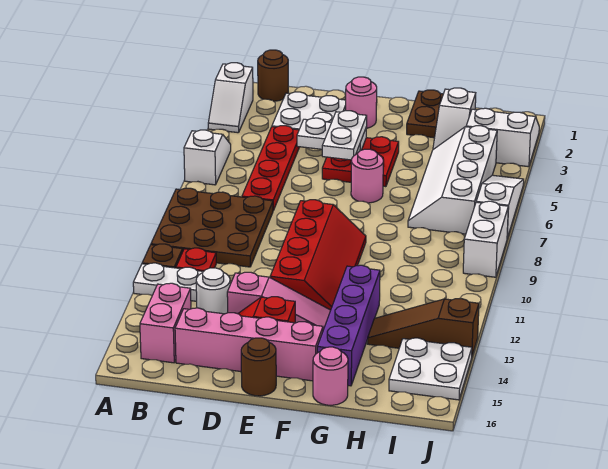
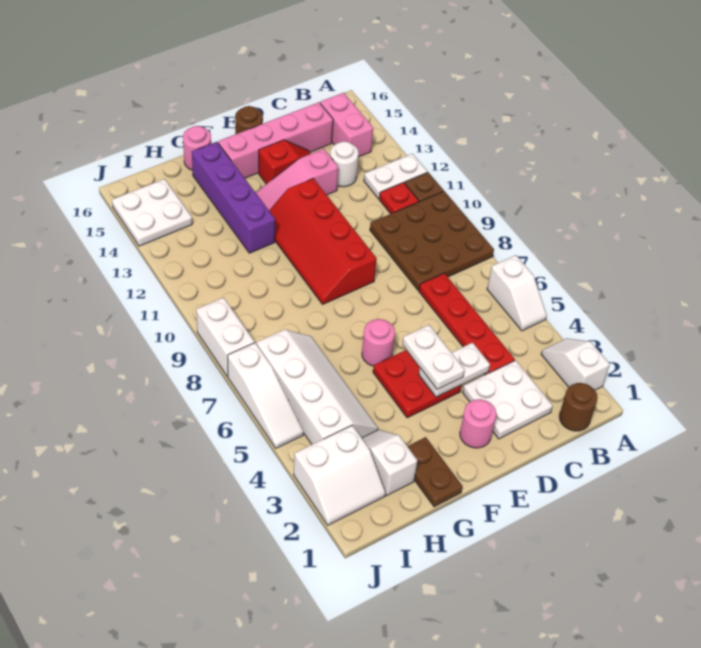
brown slope H13:J13 level 1 top J -> none

